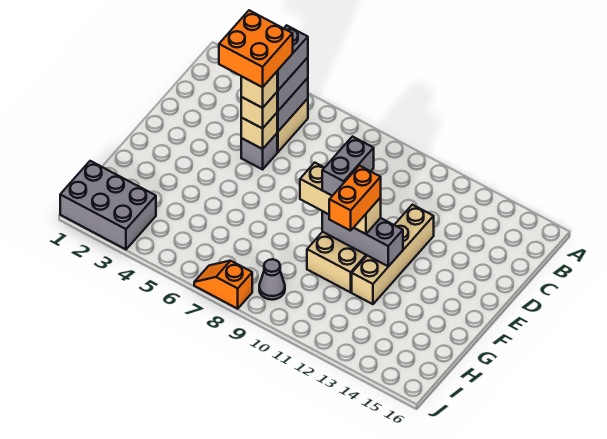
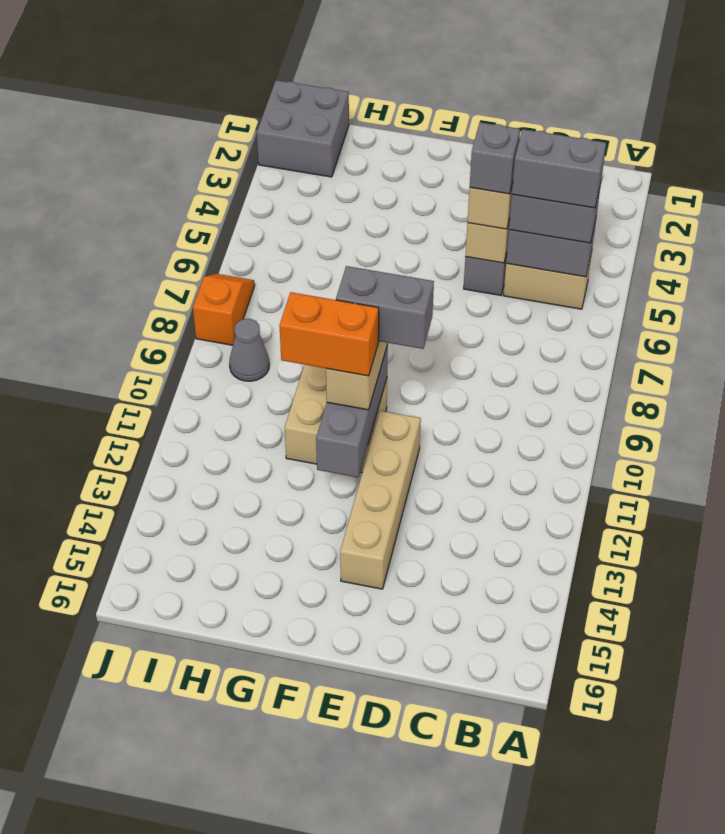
orange brick C4:D5 level 5 -> none
tan brick D5 level 4 -> grey brick D5 level 4
tan brick D12:G12 level 1 -> tan brick E11:E14 level 1
grey brick I1:J3 level 1 -> grey brick I1:J2 level 1

